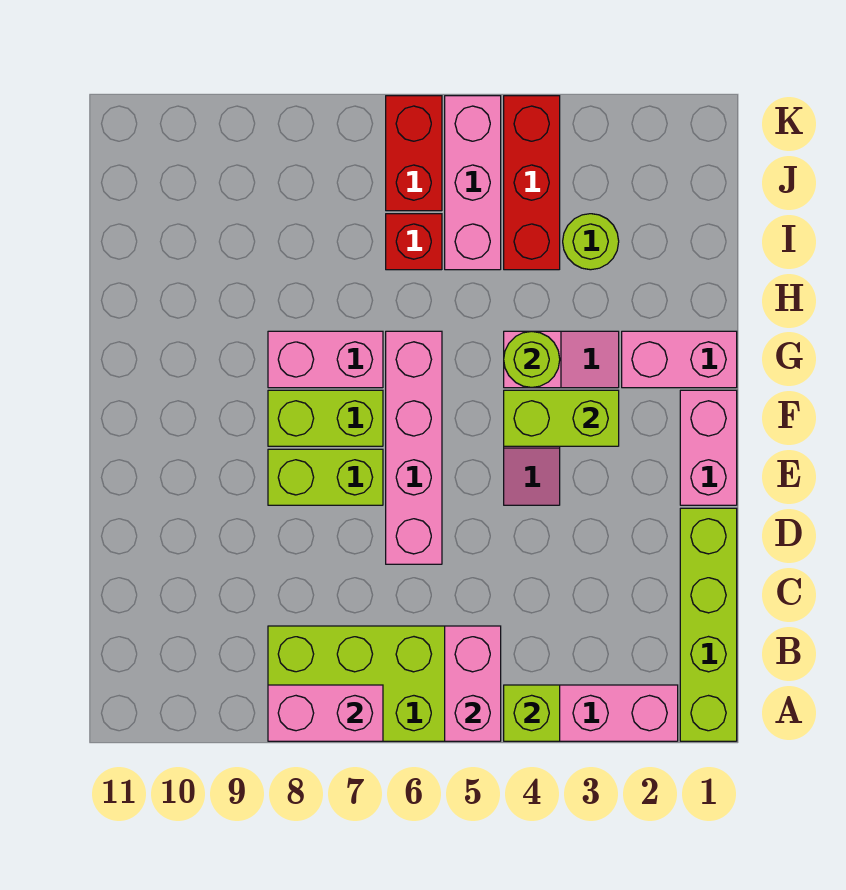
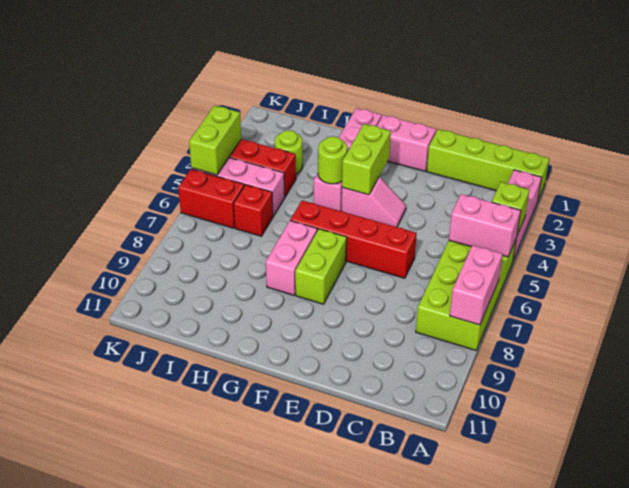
pink brick D6:G6 level 1 -> red brick D6:G6 level 1
lime brick E7:E8 level 1 -> lime brick K4:K5 level 2

